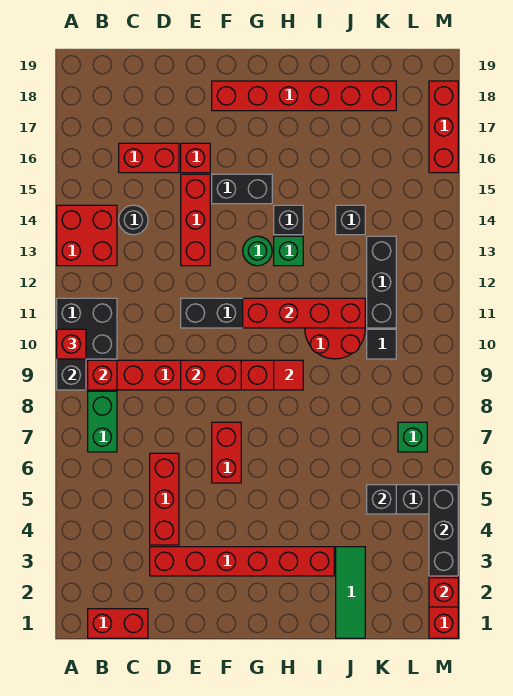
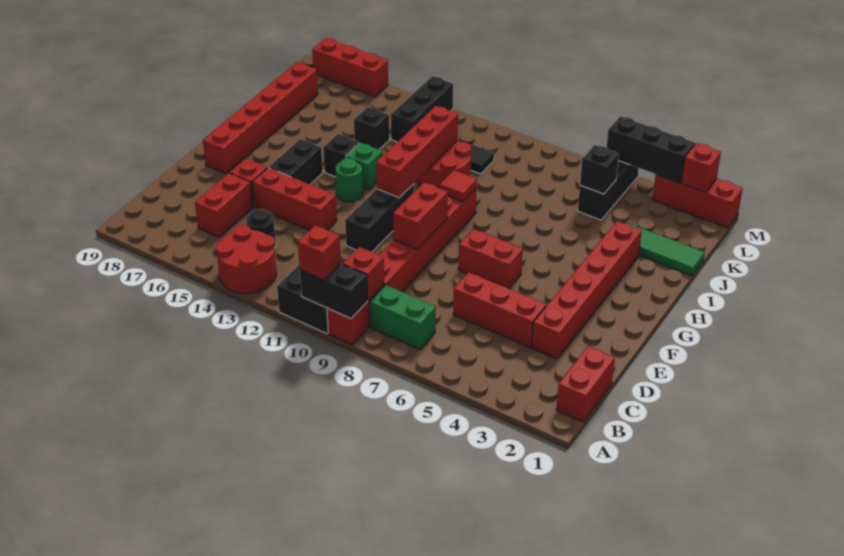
red brick A13:B14 level 1 -> red round brick A13:B14 level 1
black brick K11:K13 level 1 -> black brick K13:M13 level 1
green brick L7 level 1 -> none

